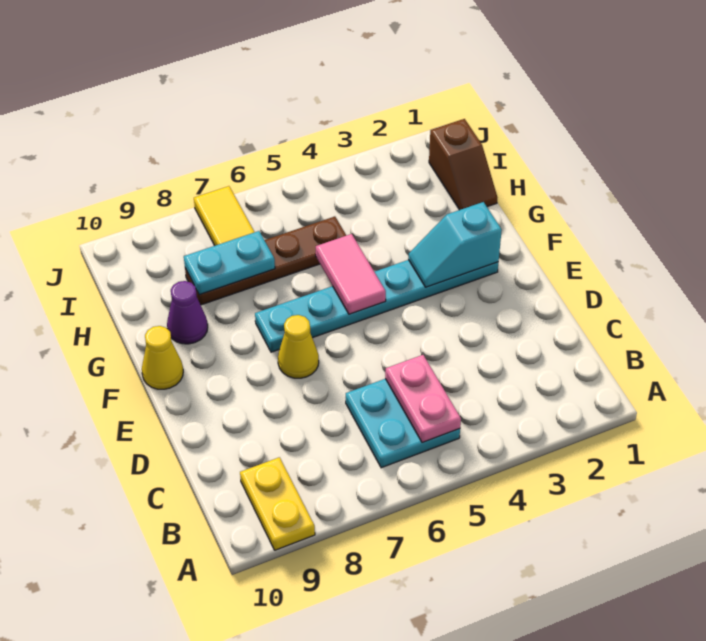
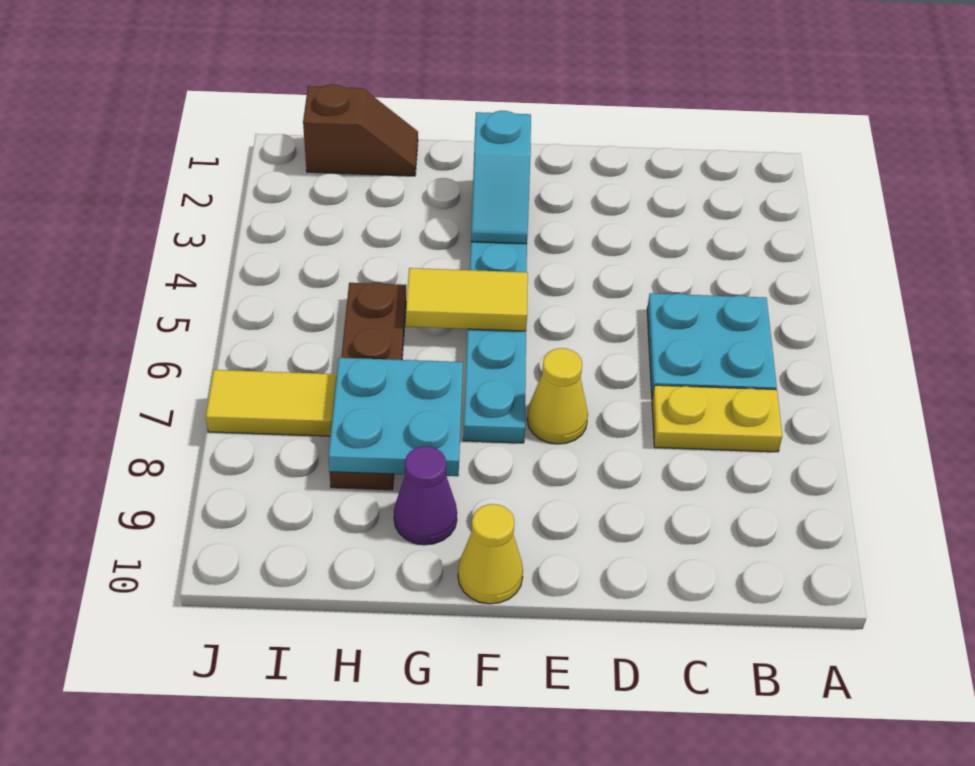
yellow plate A9:B9 level 1 -> yellow plate B7:C7 level 1
pink plate B5:C5 level 2 -> none
pink tile F5:G5 level 2 -> yellow tile F5:G5 level 2
cyan plate H7:H8 level 2 -> cyan plate G7:H8 level 2

